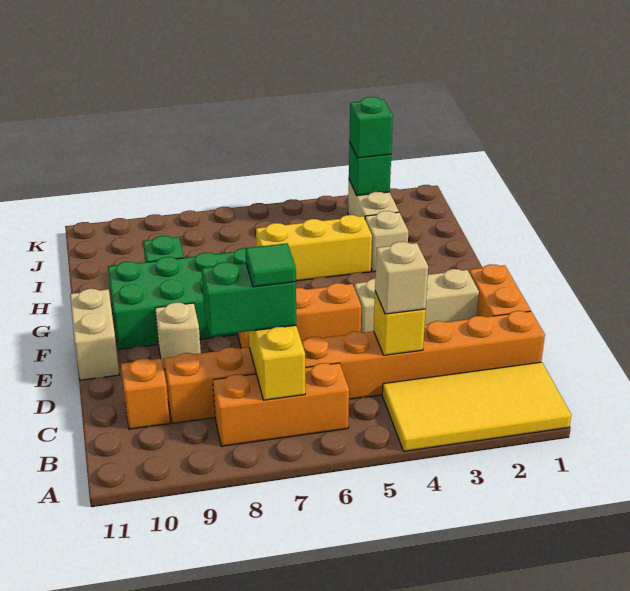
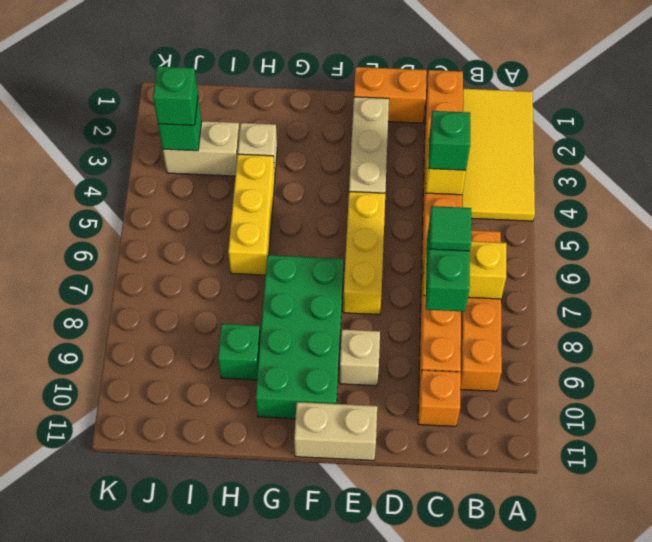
orange brick B6:B8 level 1 -> orange brick B6:B9 level 1
tan brick C4 level 3 -> green brick C4 level 3
orange brick E5:E7 level 1 -> yellow brick E5:E7 level 1

